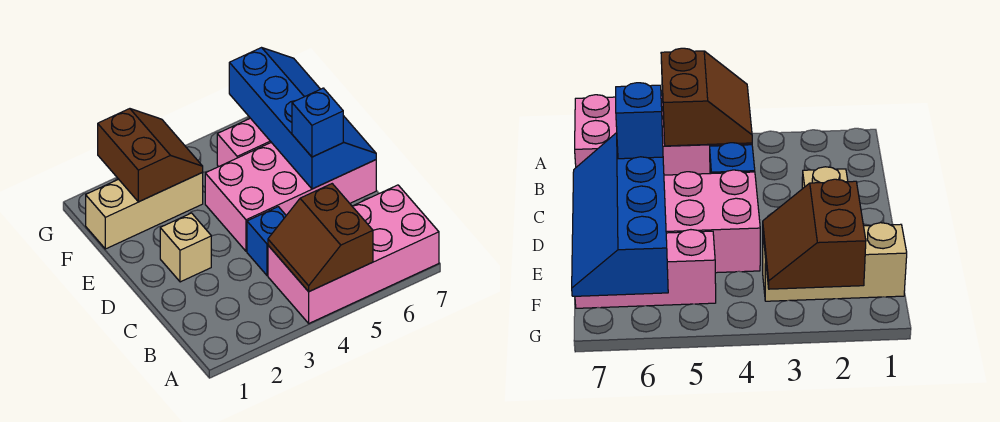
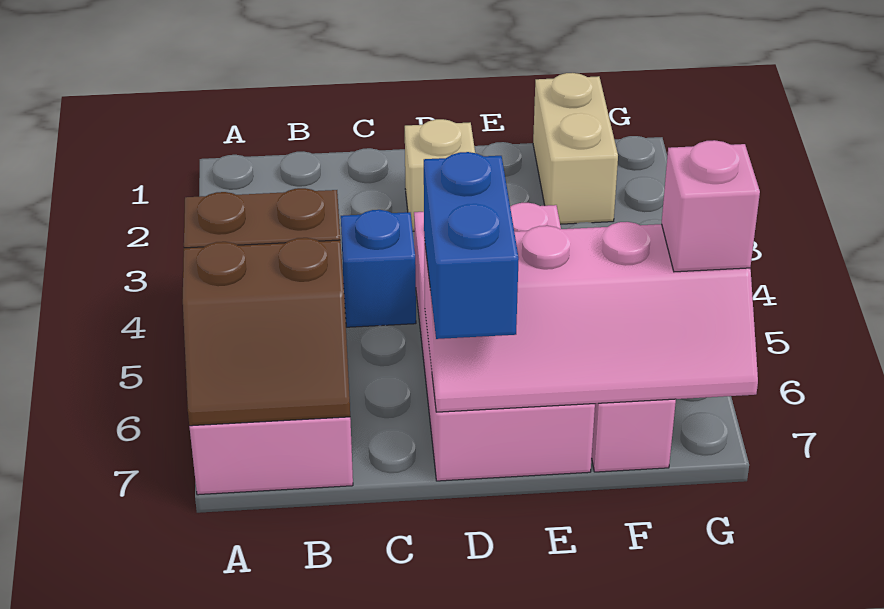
blue slope D6:G7 level 2 top 6 -> pink slope D6:G7 level 2 top 6
blue brick D6 level 3 -> blue brick D6:D7 level 3
tan brick F1:F3 level 1 -> tan brick F1:F2 level 1
brown slope F2:G3 level 2 top 2 -> brown slope A6:B7 level 2 top 6
none -> pink brick G6 level 3

